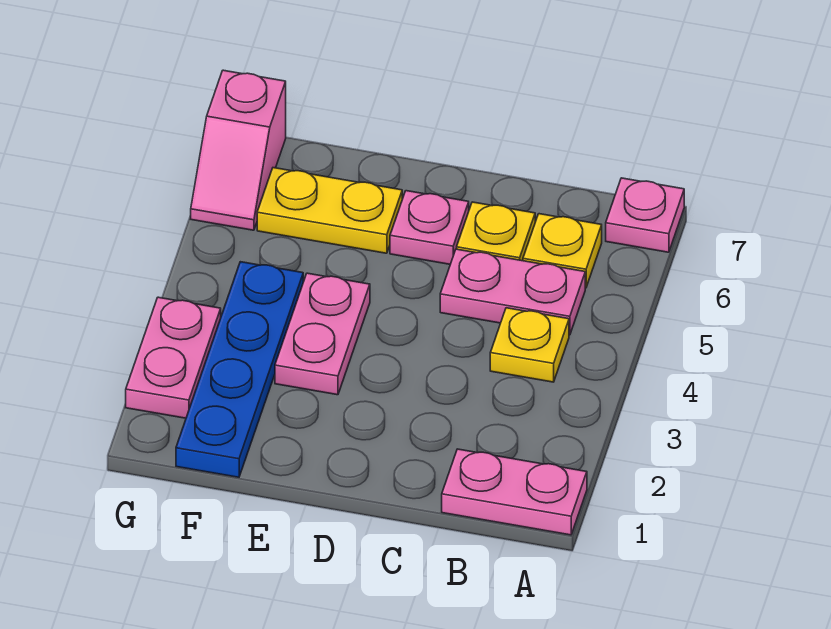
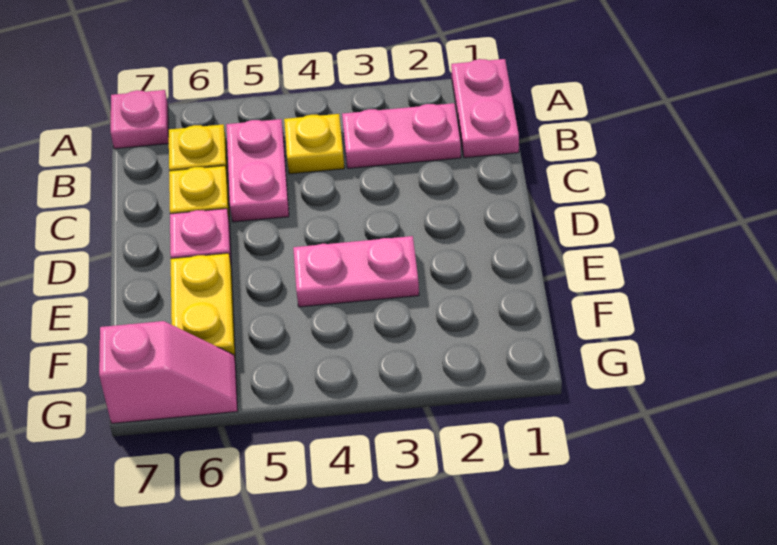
blue plate F1:F4 level 1 -> none
pink plate G2:G3 level 1 -> pink plate B2:B3 level 1

